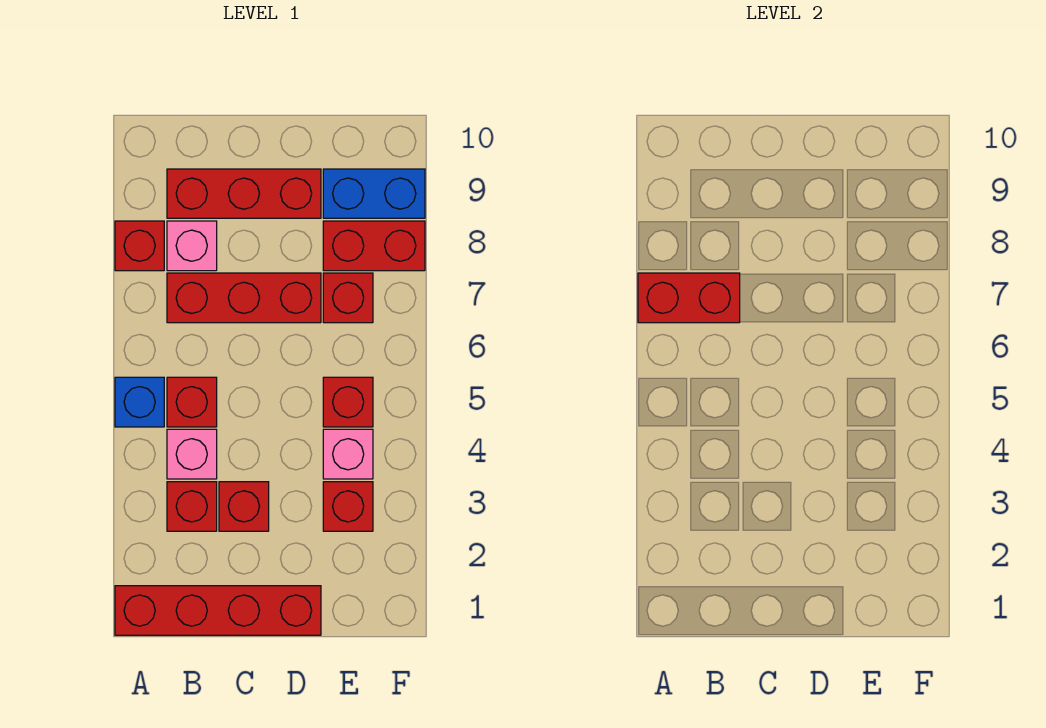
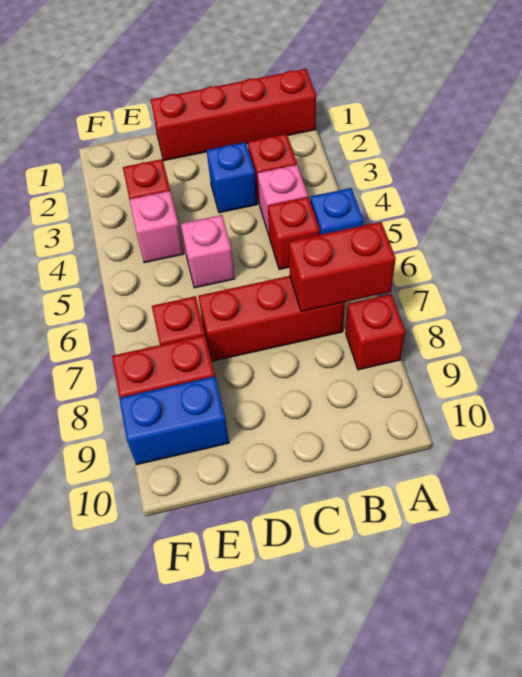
pink brick B8 level 1 -> pink brick D5 level 1
red brick B9:D9 level 1 -> none
red brick C3 level 1 -> blue brick C3 level 1
red brick E5 level 1 -> none

